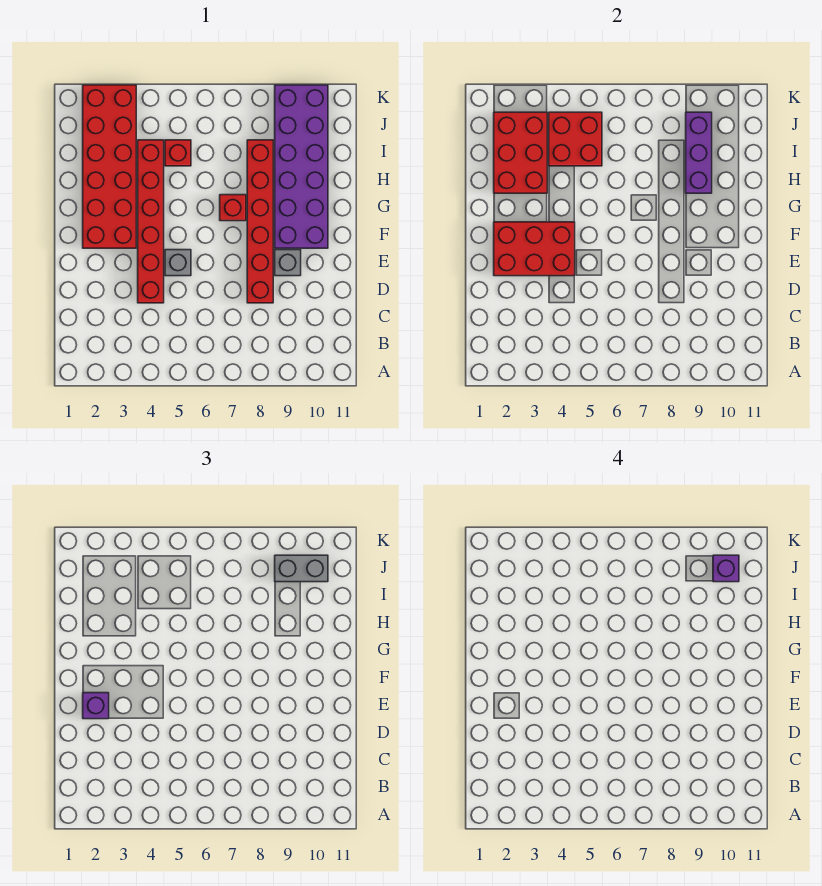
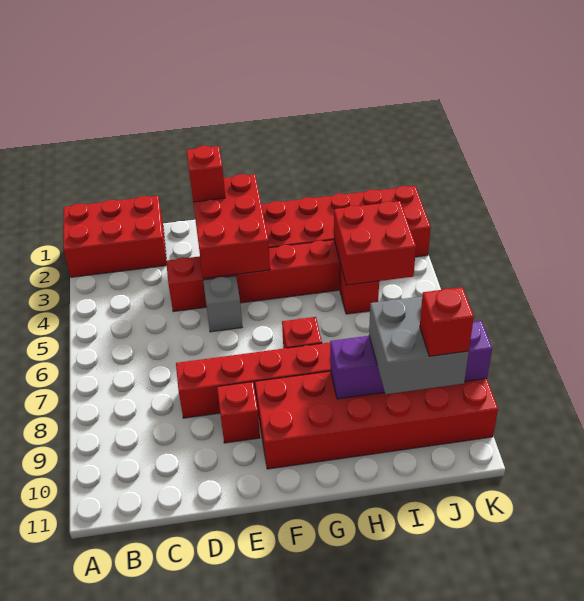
purple brick E2 level 3 -> red brick E2 level 3
grey brick E9 level 1 -> red brick E9 level 1
purple brick F9:K10 level 1 -> red brick F9:K10 level 1
red brick H2:J3 level 2 -> red brick A1:C2 level 1
purple brick H9:J9 level 2 -> purple brick H9:K9 level 2
grey brick J9:J10 level 3 -> grey brick I9:J10 level 3
purple brick J10 level 4 -> red brick J10 level 4

